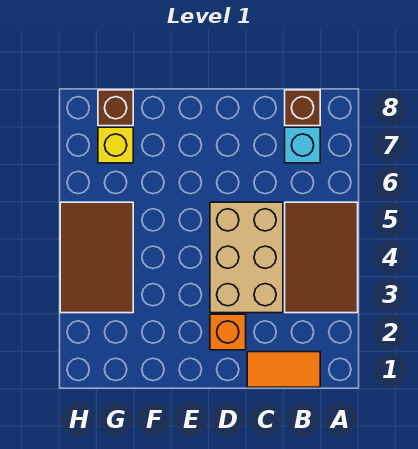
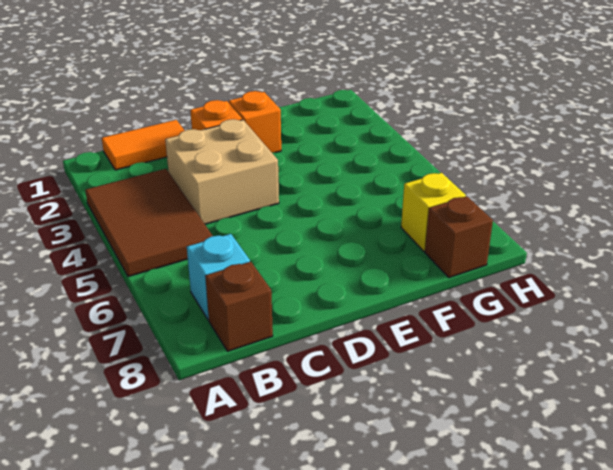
tan brick C3:D5 level 1 -> tan brick C3:D4 level 1
none -> orange brick E2 level 1
brown tile G3:H5 level 1 -> none

